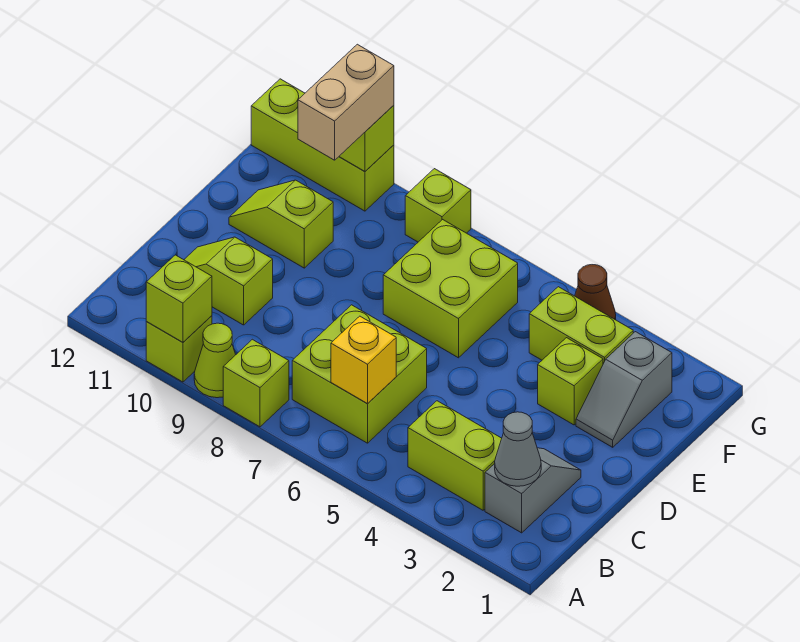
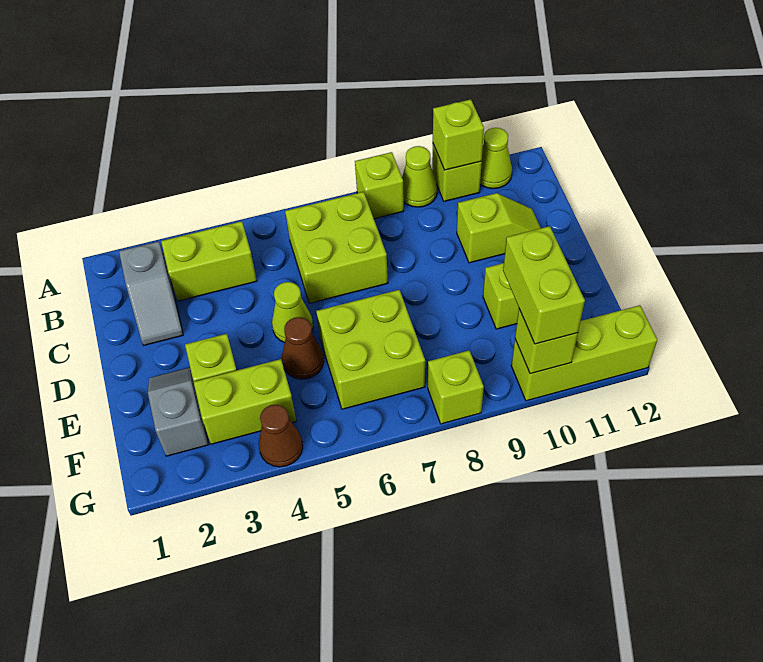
none -> lime cone A11 level 1
grey cone B2 level 2 -> none
yellow brick B6 level 2 -> none
none -> lime cone D5 level 1
none -> brown cone E5 level 1
tan brick F10:G10 level 3 -> lime brick F10:G10 level 3

